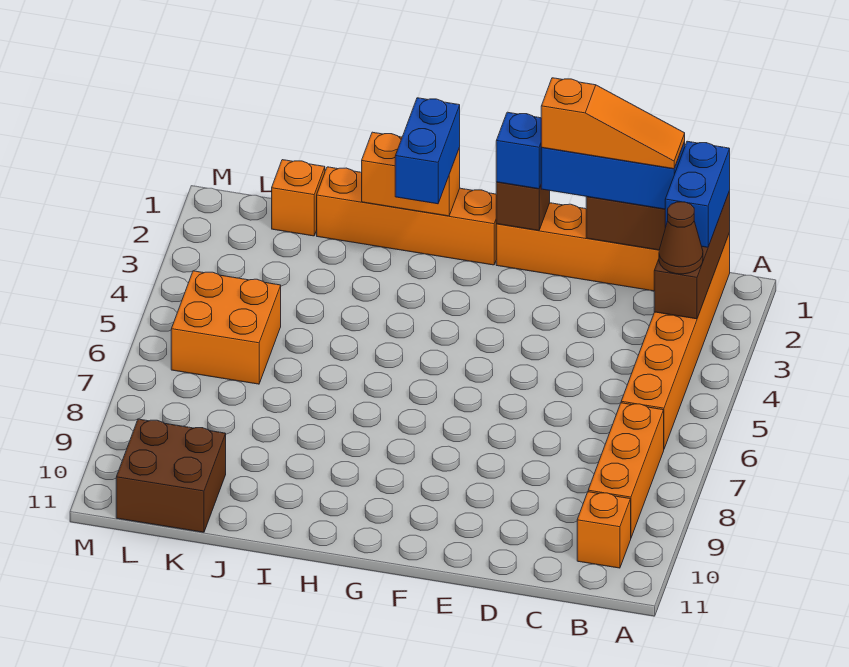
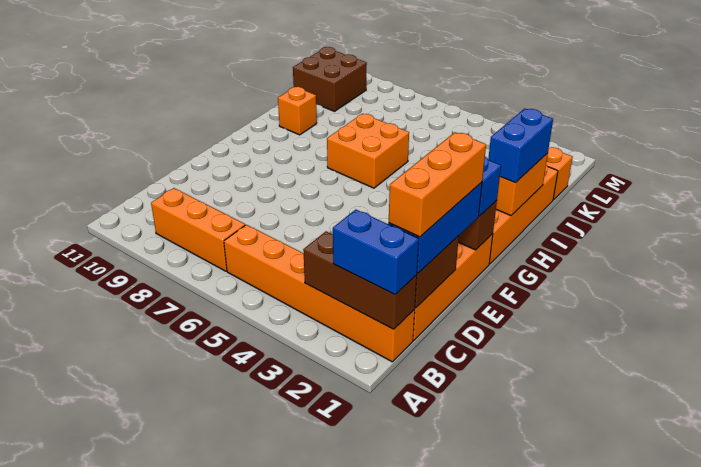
brown cone B3 level 3 -> none
orange brick B10 level 1 -> orange brick I10 level 1
orange slope C1:E1 level 4 top E -> orange brick C1:E1 level 4
blue brick H1:H2 level 3 -> blue brick H1:I1 level 3
orange brick K5:L6 level 1 -> orange brick H6:I7 level 1

